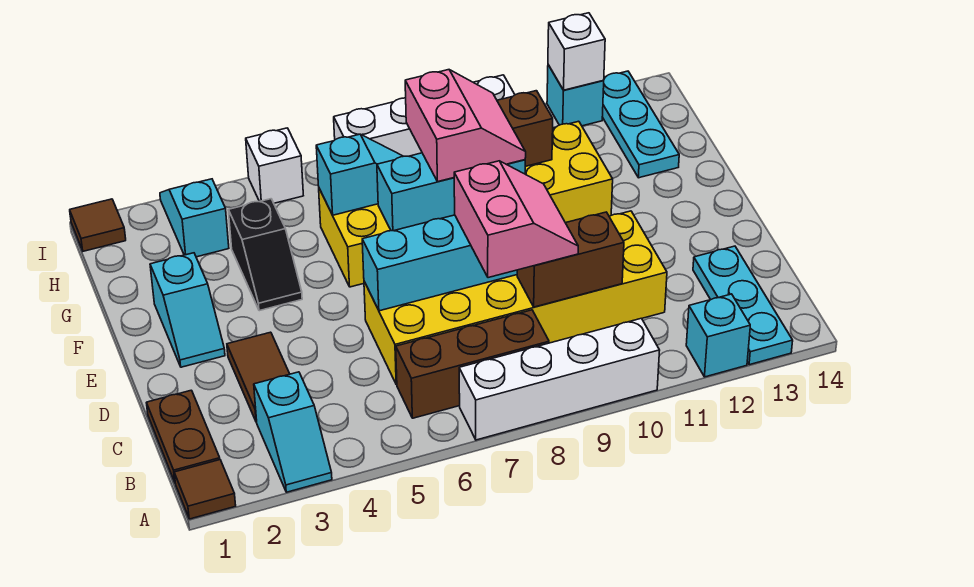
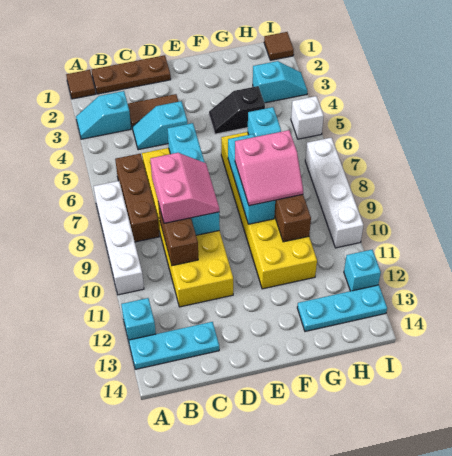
brown plate B1:C1 level 1 -> brown plate B1:D1 level 1
pink slope C8:D9 level 3 top 8 -> pink slope C8:D9 level 3 top C
cyan slope E2:F2 level 1 top F -> cyan slope C4:D4 level 1 top D
white brick I12 level 2 -> none

